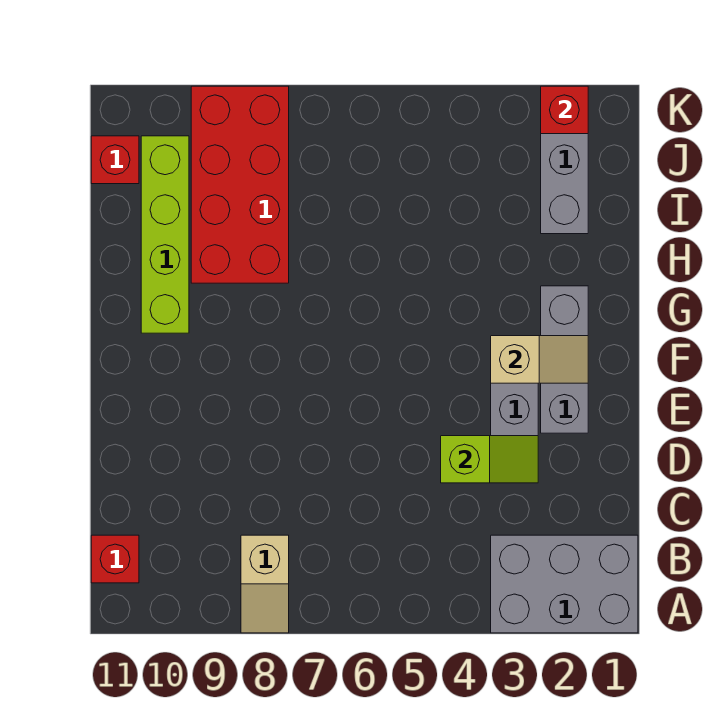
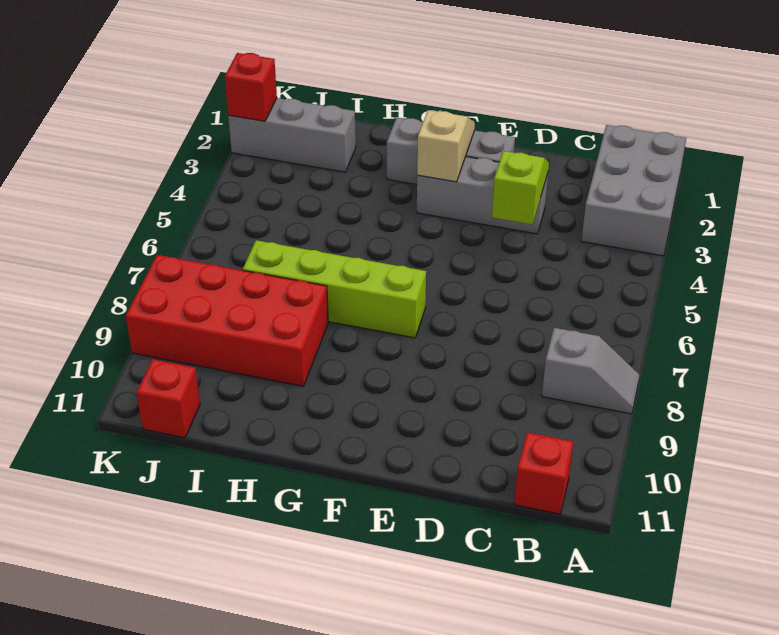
tan slope A8:B8 level 1 top B -> grey slope A8:B8 level 1 top B
lime brick G10:J10 level 1 -> lime brick F7:I7 level 1

